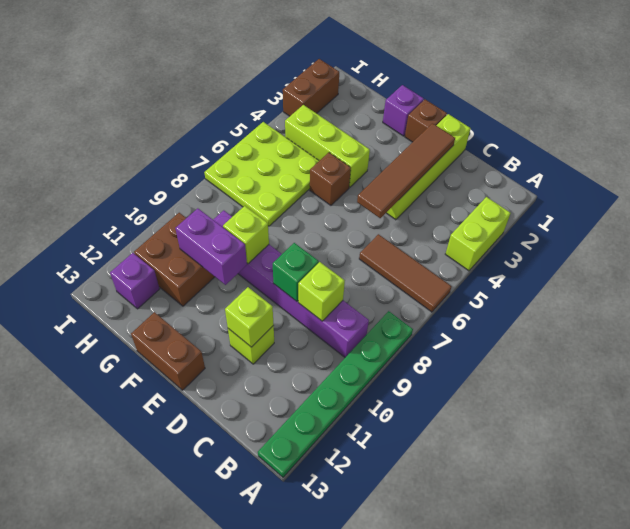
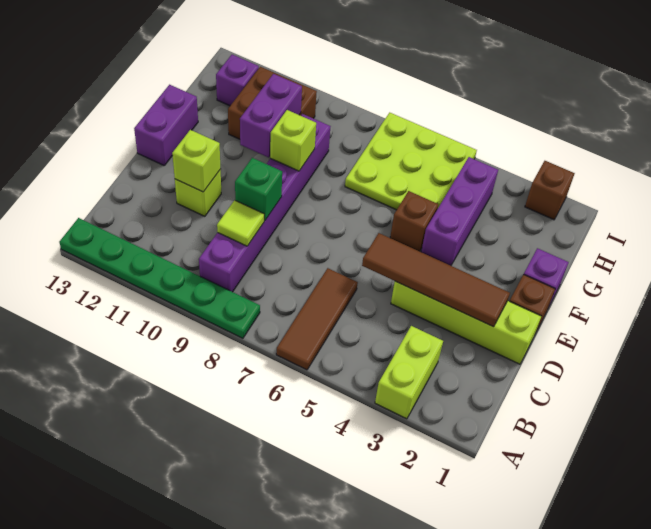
lime brick A3:A4 level 1 -> lime brick A3:B3 level 1
lime brick C9 level 2 -> lime tile C9 level 2
brown brick E13:F13 level 1 -> purple brick E13:F13 level 1
lime brick F4:H4 level 1 -> purple brick F4:H4 level 1
brown brick I2:I3 level 1 -> brown brick I2 level 1

